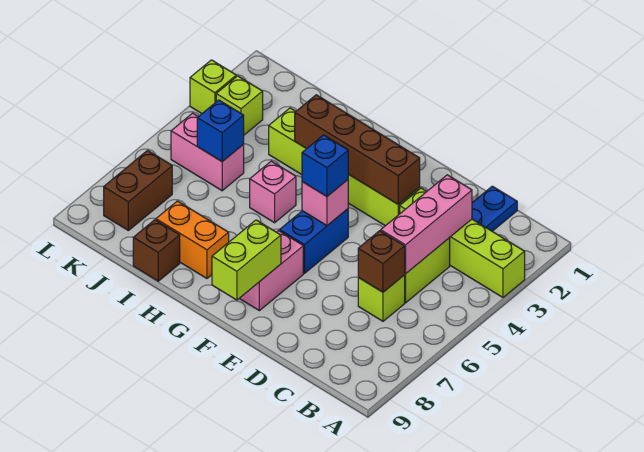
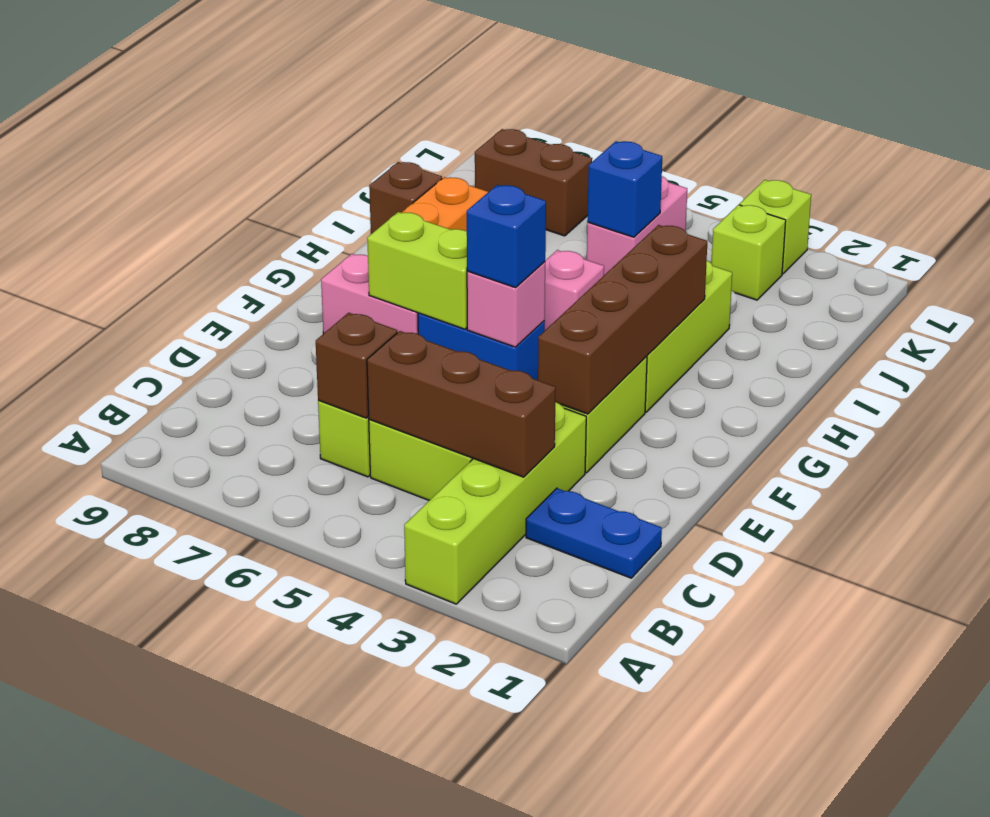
pink brick C3:C5 level 2 -> brown brick C3:C5 level 2
lime brick F8:F9 level 2 -> lime brick F6:F7 level 2

